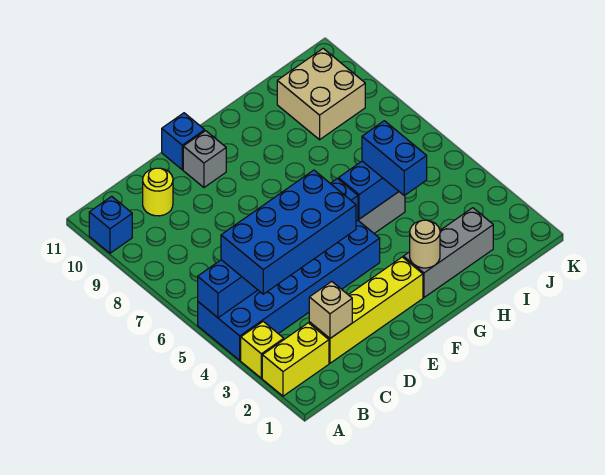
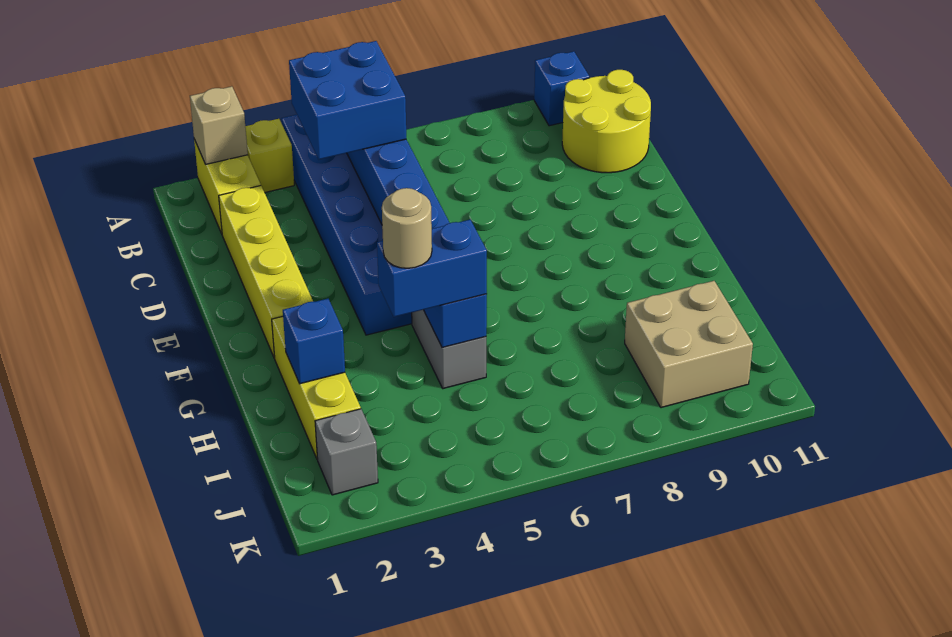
blue brick B4:E5 level 3 -> blue brick B4:C5 level 3
tan brick C2 level 2 -> tan brick A2 level 2
yellow round brick C10 level 1 -> yellow round brick B10:C11 level 1
grey brick E10 level 1 -> grey brick J2 level 1
blue brick E11 level 1 -> blue brick H2 level 2
grey brick G2:I2 level 1 -> yellow brick G2:I2 level 1
tan round brick G2 level 2 -> tan round brick H4 level 4

